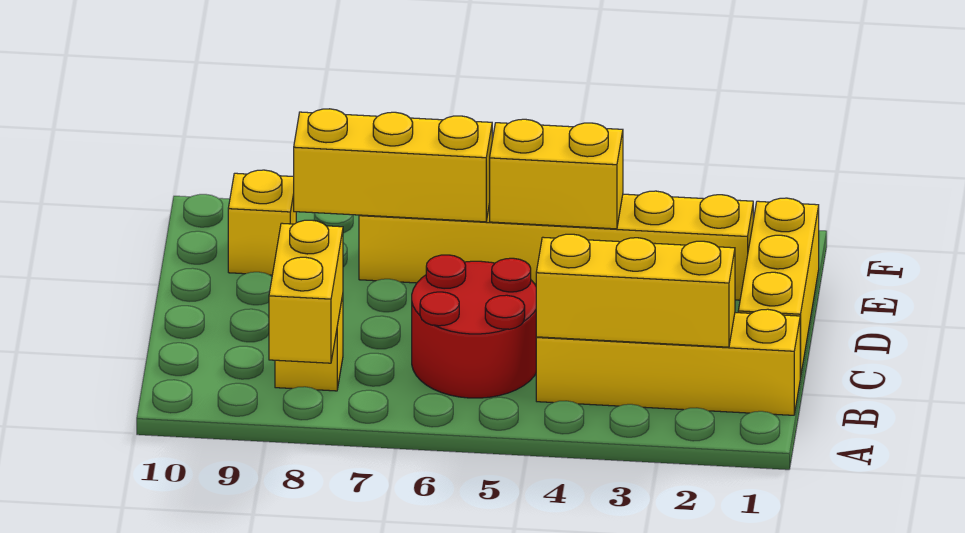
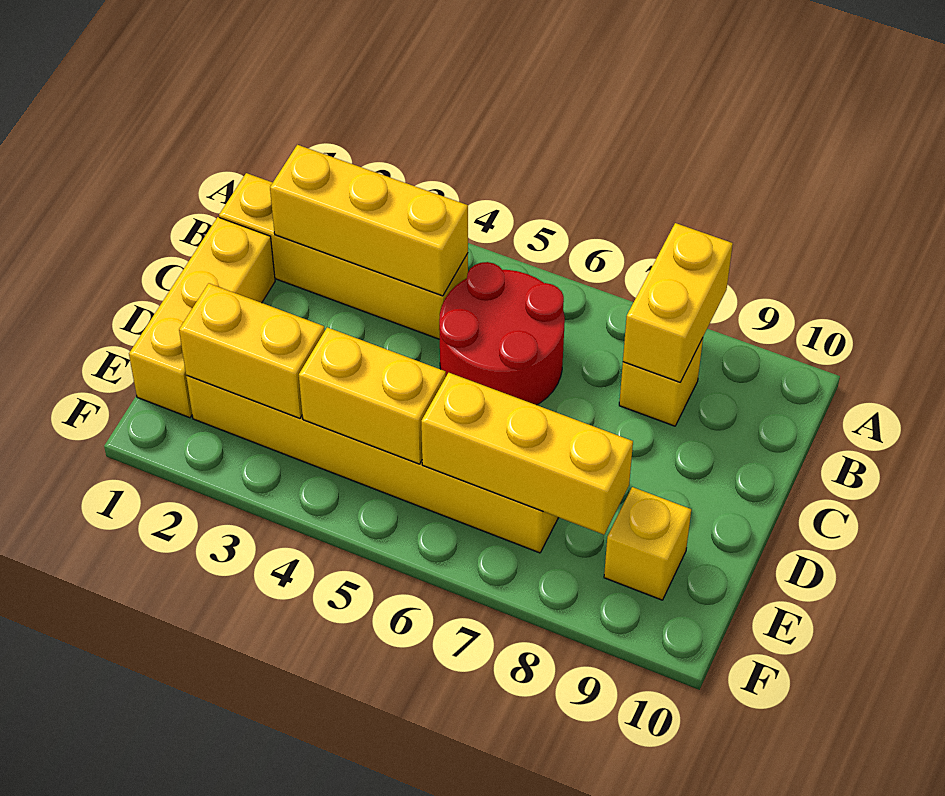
none -> yellow brick E2:E3 level 2

